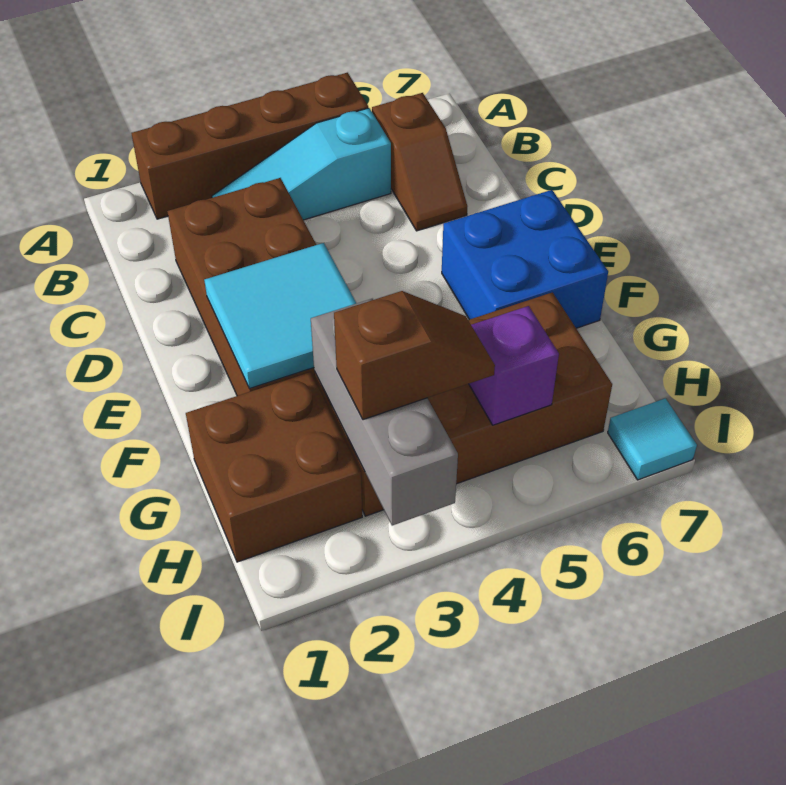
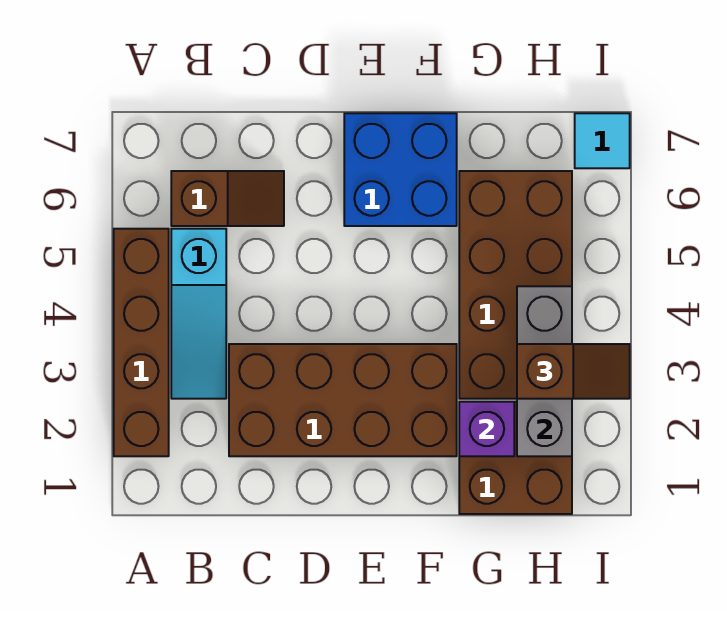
cyan tile E2:F3 level 2 -> none
grey brick G3:I3 level 2 -> grey brick H2:H4 level 2
brown slope H3:H4 level 3 top 3 -> brown slope H3:I3 level 3 top H
purple brick H5 level 2 -> purple brick G2 level 2

